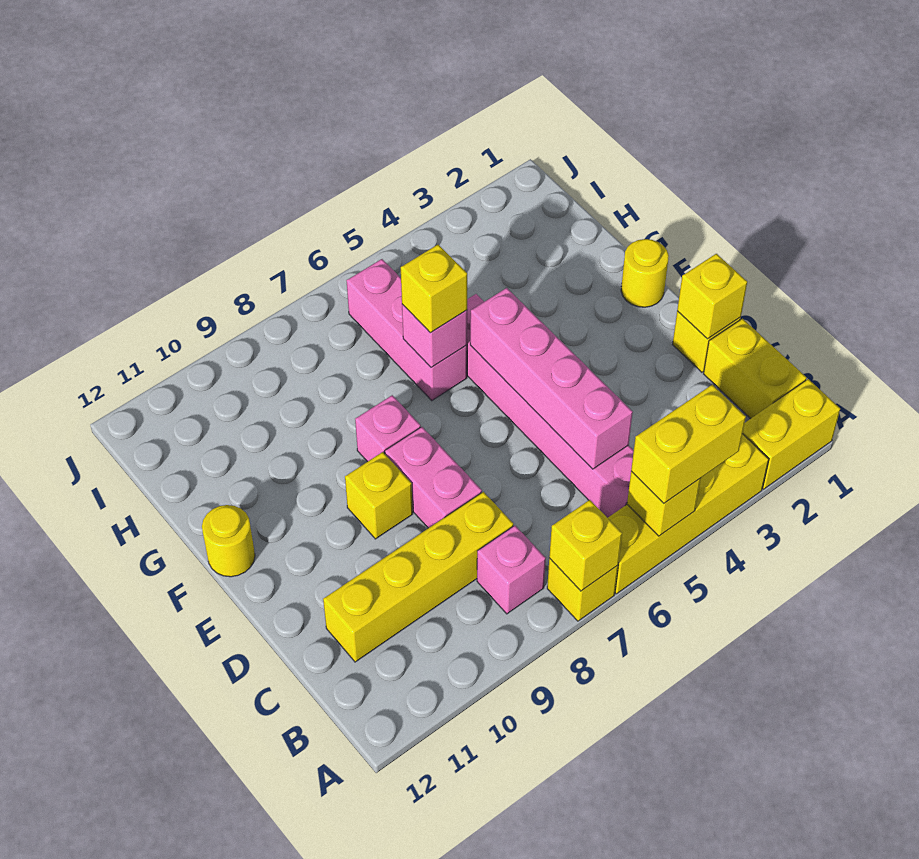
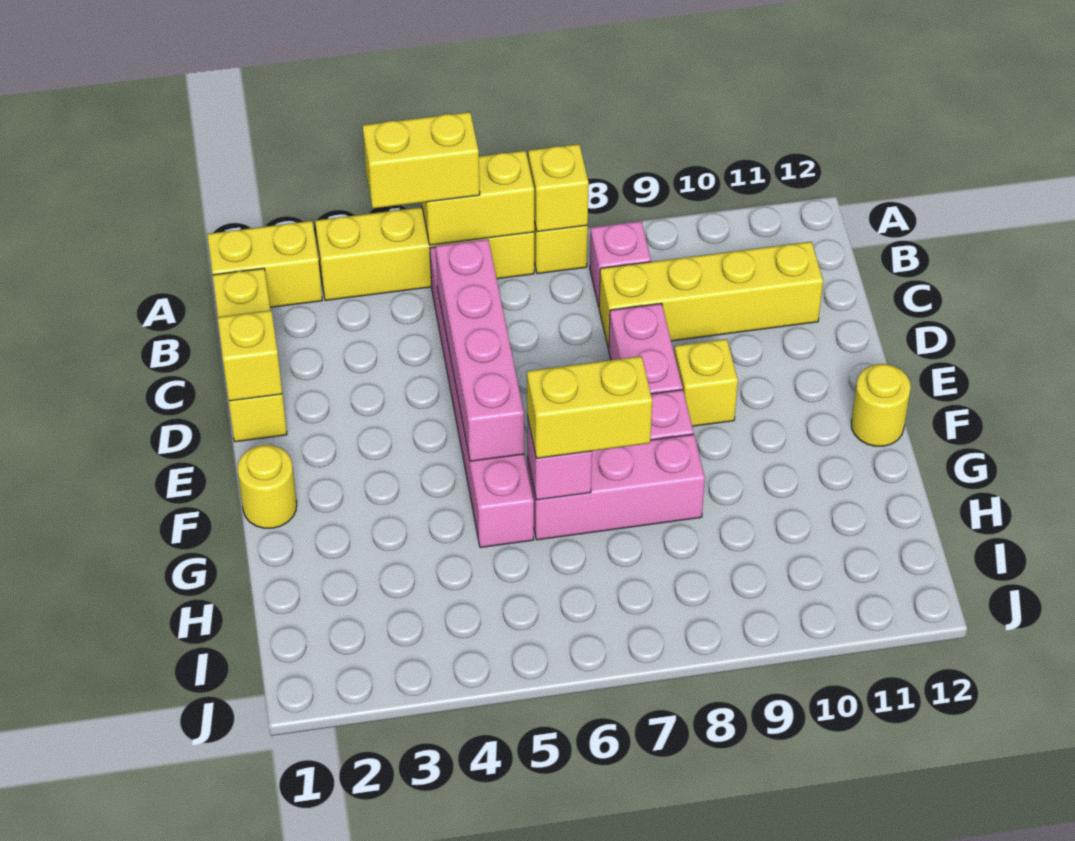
yellow brick A5 level 2 -> yellow brick A5:A6 level 2
pink brick G6:I6 level 1 -> pink brick G6:G8 level 1
yellow brick G6 level 3 -> yellow brick G6:G7 level 3

